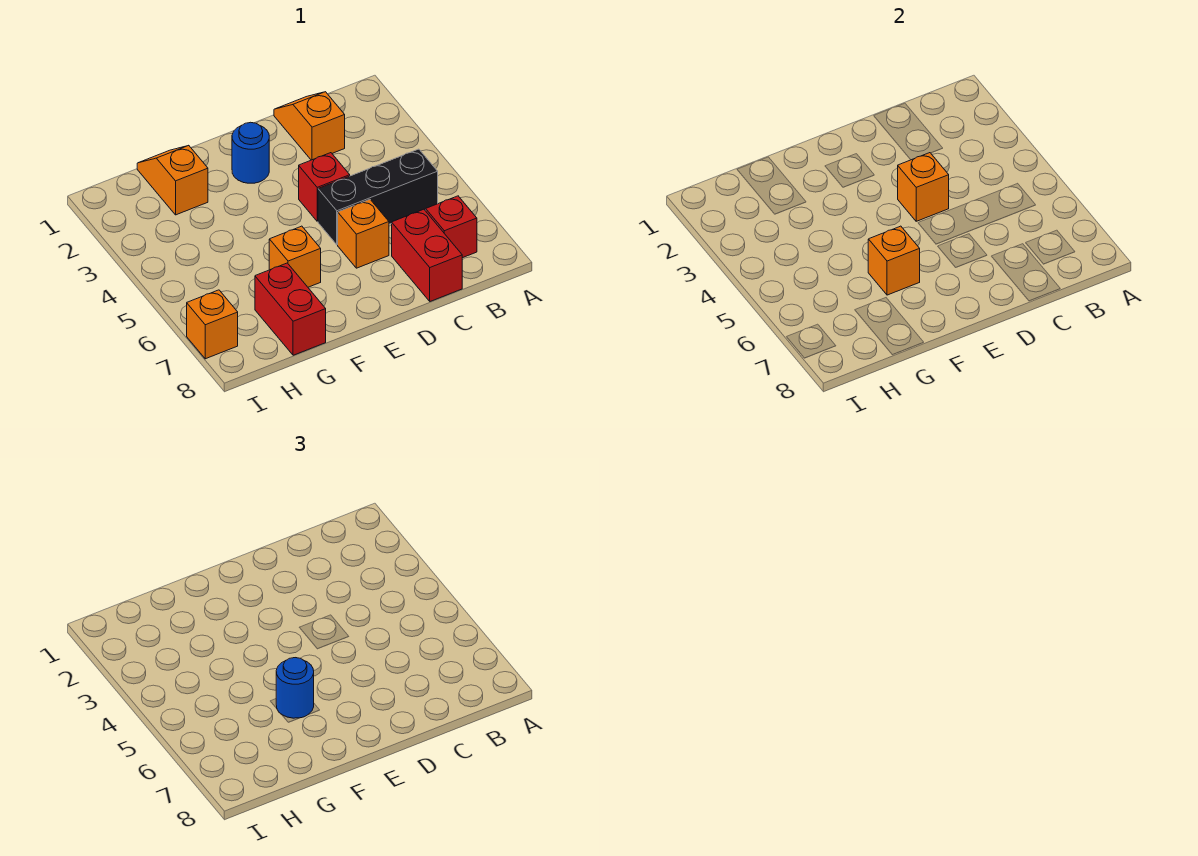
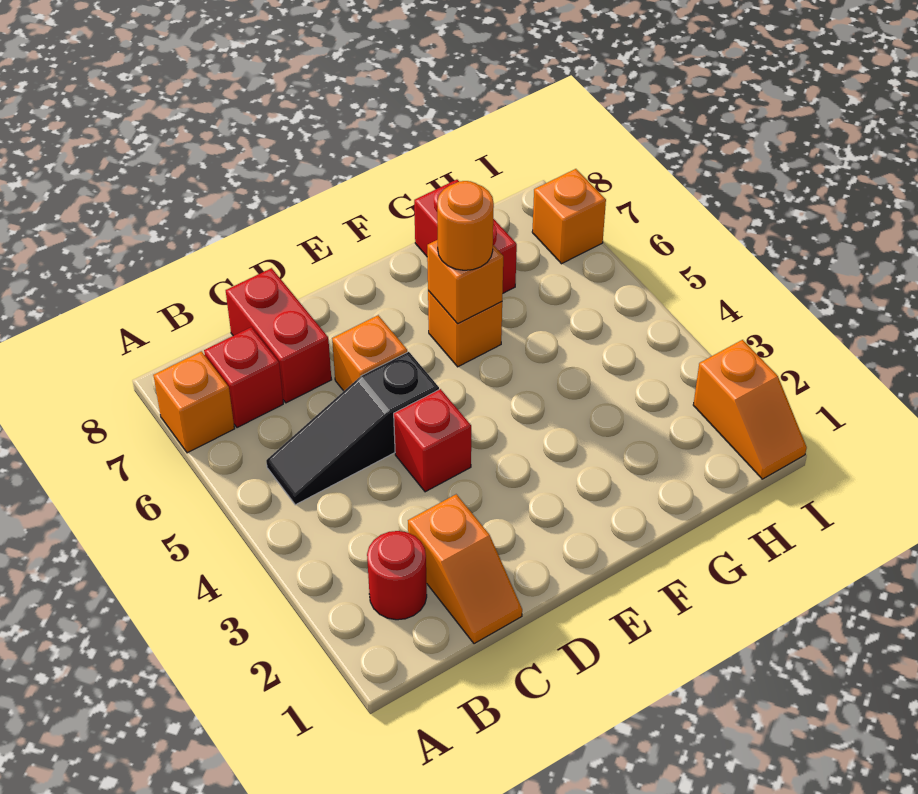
none -> red round brick B2 level 1
black brick B5:D5 level 1 -> black slope B5:D5 level 1 top D
orange brick D4 level 2 -> orange brick A7 level 1
blue round brick E2 level 1 -> none
blue round brick F6 level 3 -> orange round brick F6 level 3
orange slope G1:G2 level 1 top 2 -> orange slope I1:I2 level 1 top 2

